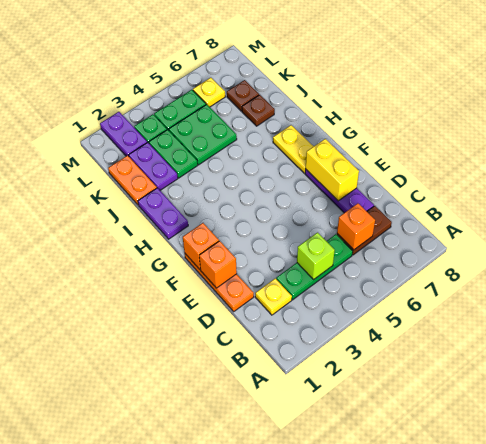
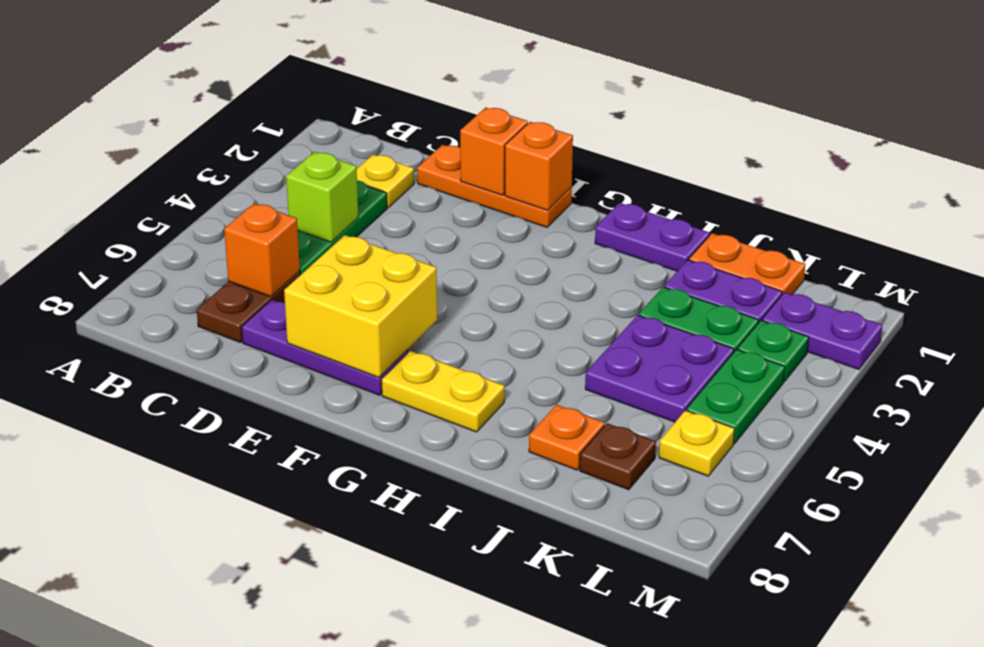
yellow brick E7:F7 level 2 -> yellow brick E6:F7 level 2
green plate J4:K5 level 1 -> purple plate J4:K5 level 1
brown plate J7 level 1 -> orange plate J7 level 1

